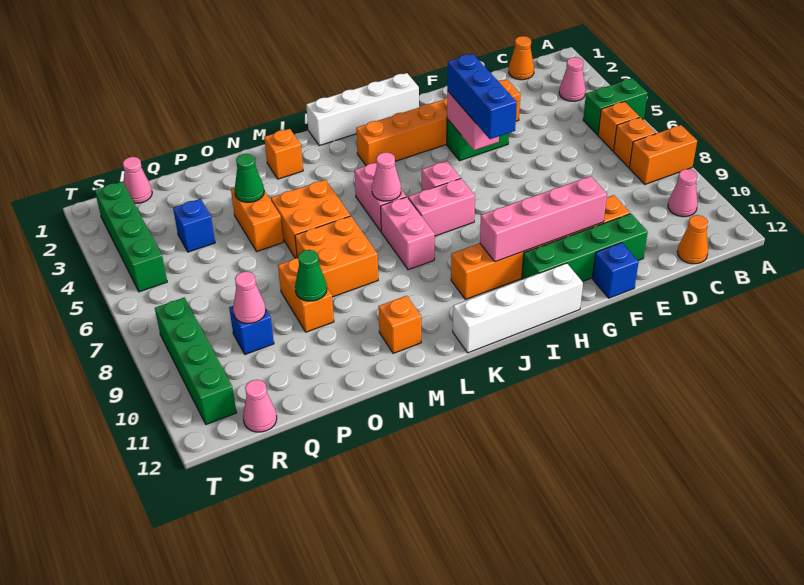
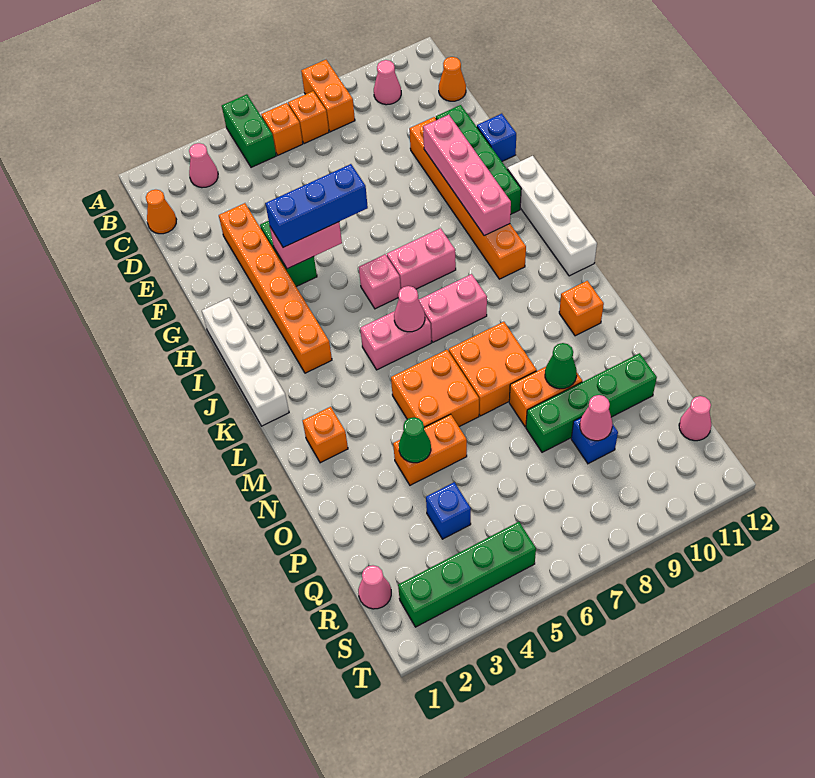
pink brick I7:J7 level 1 -> pink brick I7:I8 level 1
green brick S8:S11 level 1 -> green brick P8:P11 level 1

